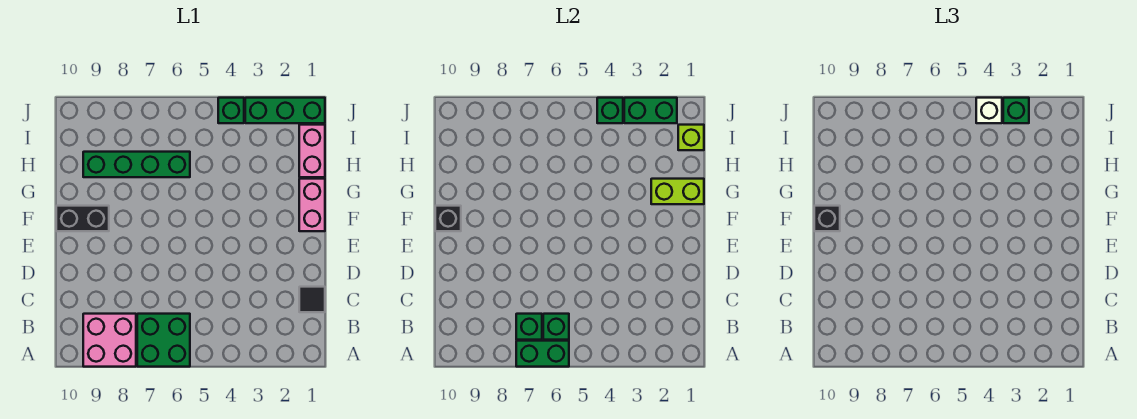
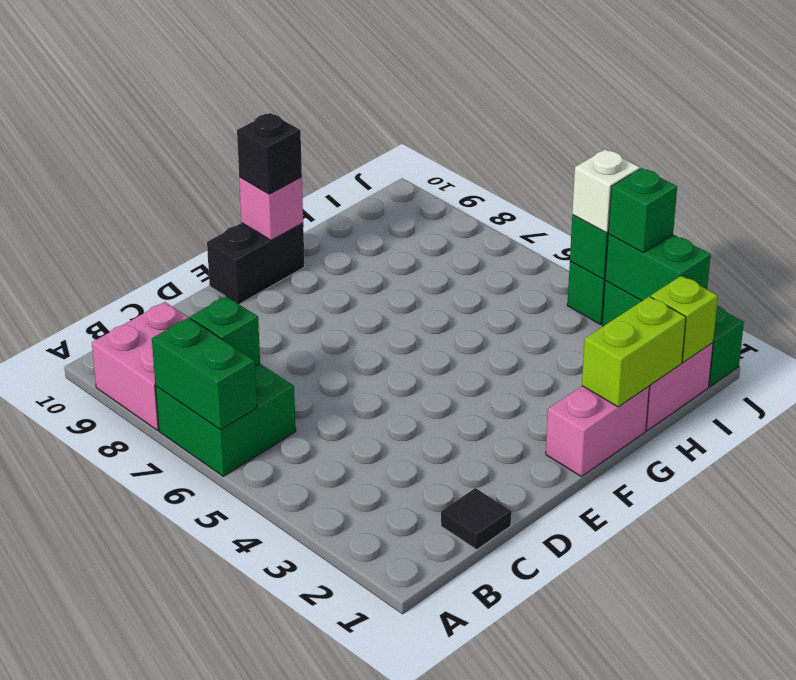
green brick B6 level 2 -> none
black brick F9:F10 level 1 -> black brick E10:F10 level 1
black brick F10 level 2 -> pink brick F10 level 2
lime brick G1:G2 level 2 -> lime brick G1:H1 level 2
green brick H6:H9 level 1 -> none

